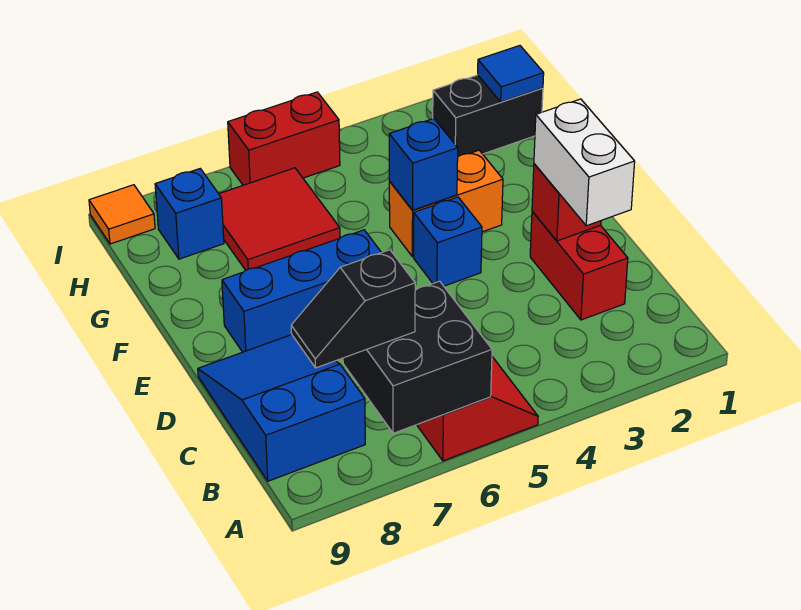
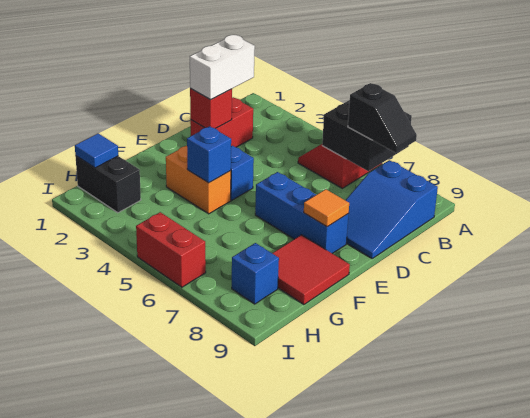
red tile G6:H7 level 1 -> red tile F8:G9 level 1
orange tile I9 level 1 -> orange tile E8 level 2

